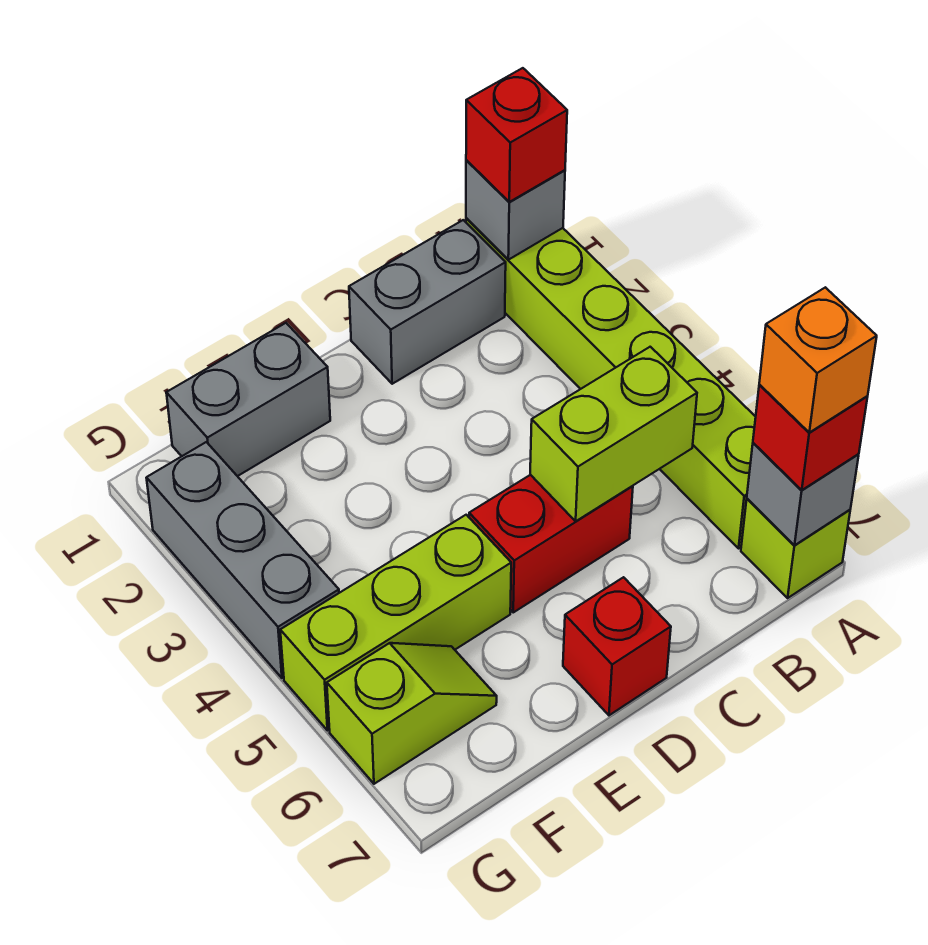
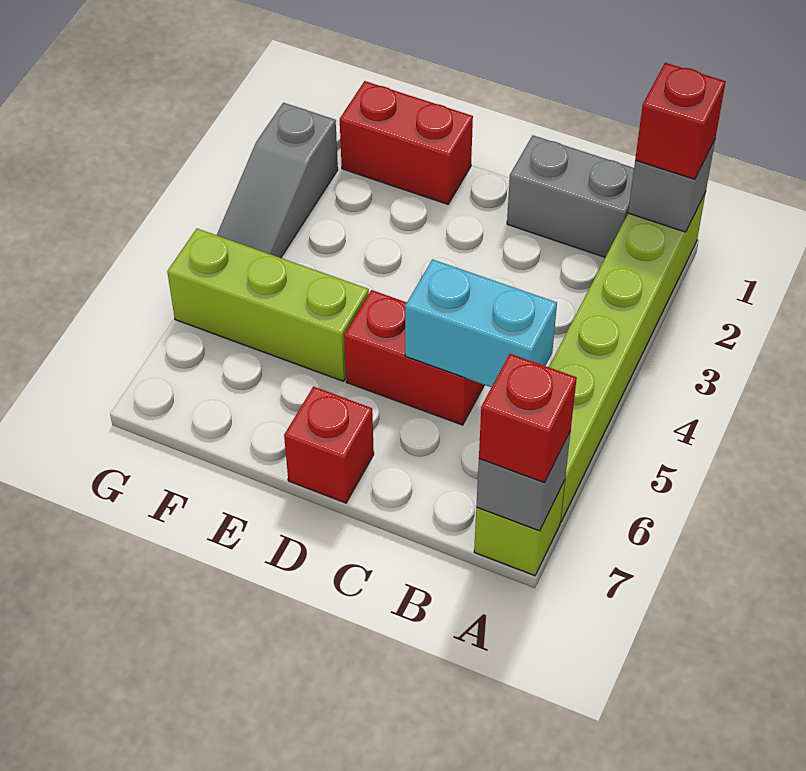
orange brick A7 level 4 -> none
lime brick B5:C5 level 2 -> cyan brick B5:C5 level 2
grey brick E1:F1 level 1 -> red brick E1:F1 level 1
lime slope F6:G6 level 1 top G -> none
grey brick G2:G4 level 1 -> grey slope G2:G4 level 1 top 2

